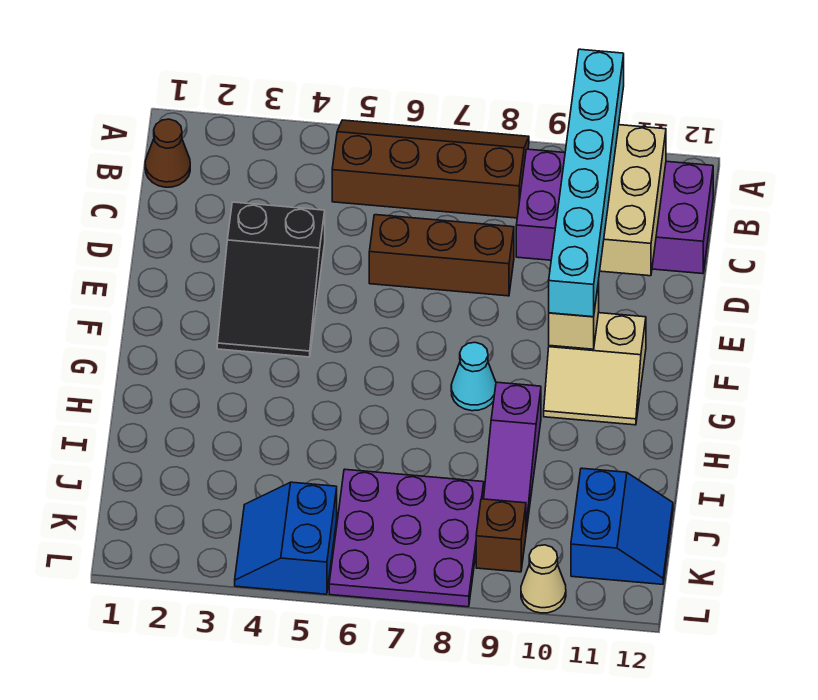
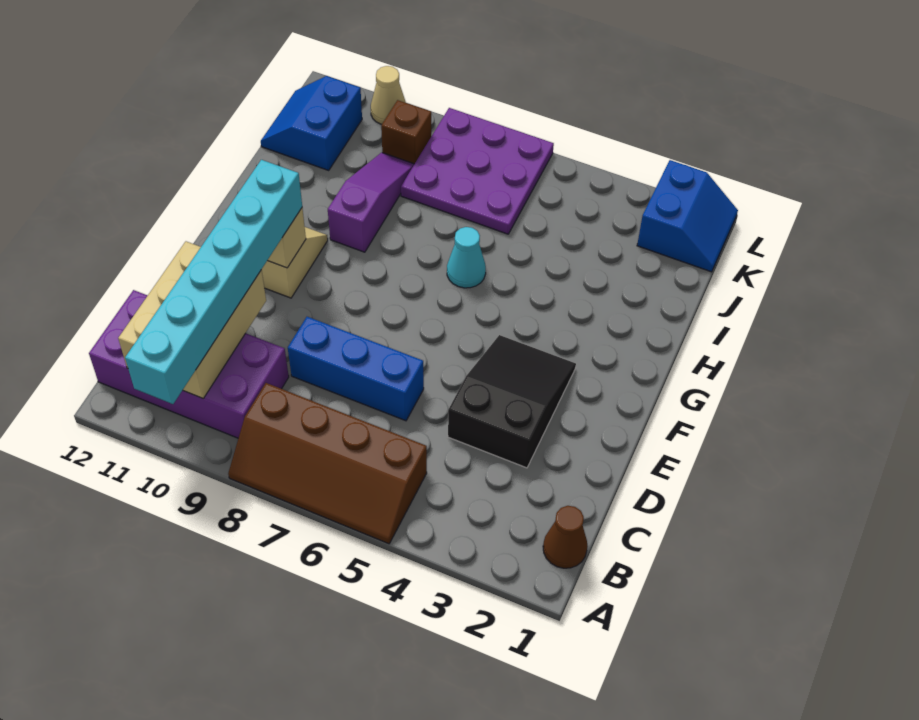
brown brick D6:D8 level 1 -> blue brick D6:D8 level 1
cyan cone G8 level 1 -> cyan cone H6 level 1
blue slope K4:L5 level 1 top 5 -> blue slope K1:L2 level 1 top 2

